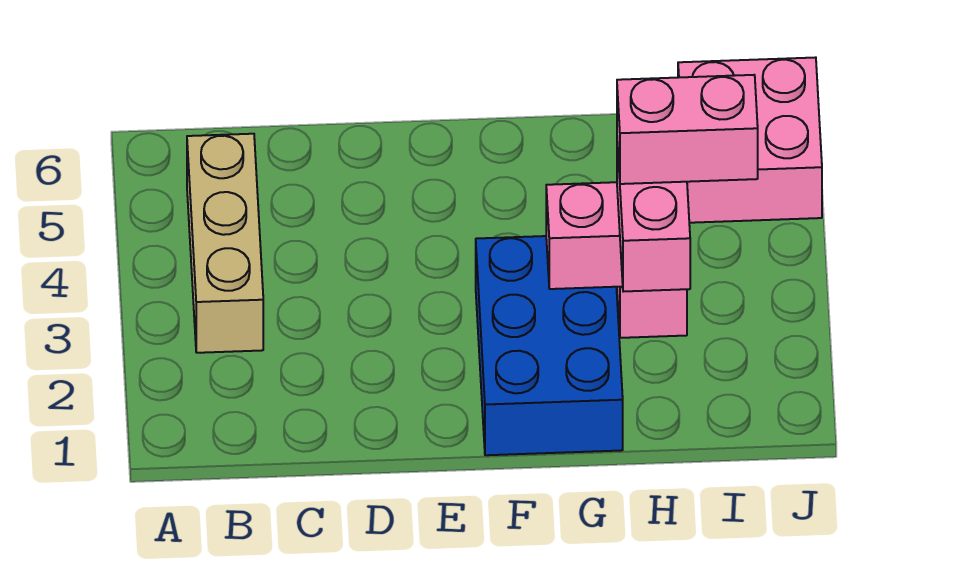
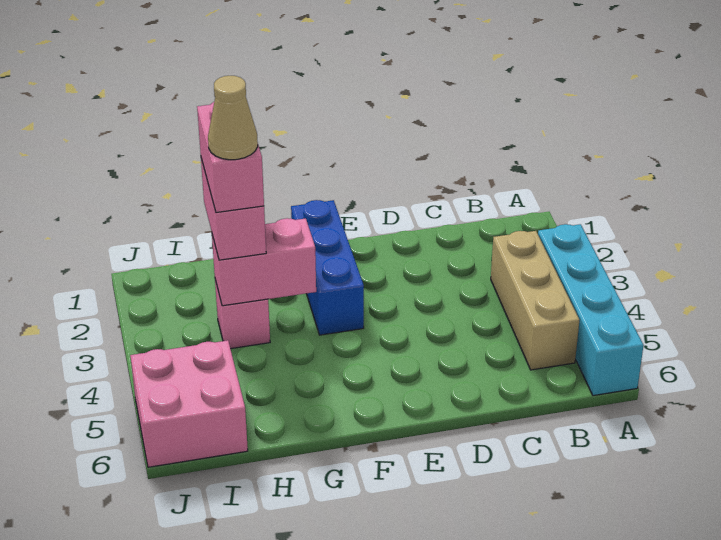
none -> cyan brick A3:A6 level 1
blue brick F1:G3 level 1 -> blue brick F1:F3 level 1
pink brick H3:I3 level 4 -> pink brick H2:H3 level 4
none -> tan cone H3 level 5

